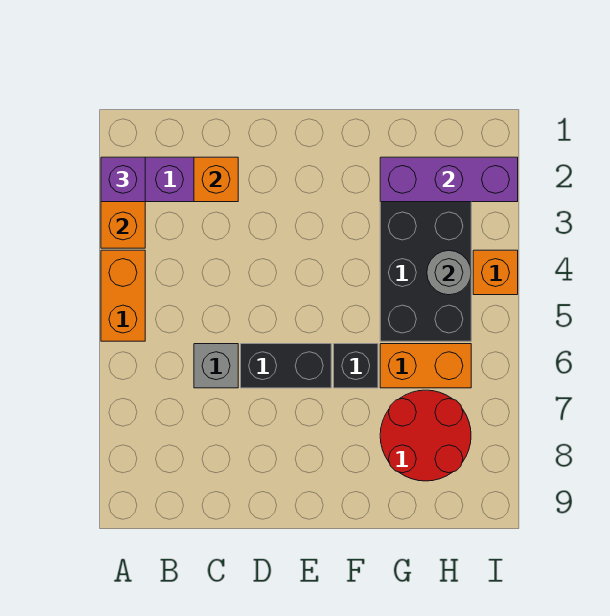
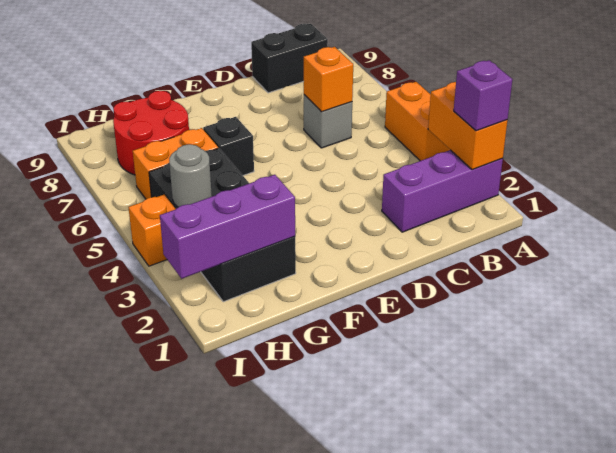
orange brick C2 level 2 -> orange brick C6 level 2
black brick D6:E6 level 1 -> black brick B9:C9 level 1

